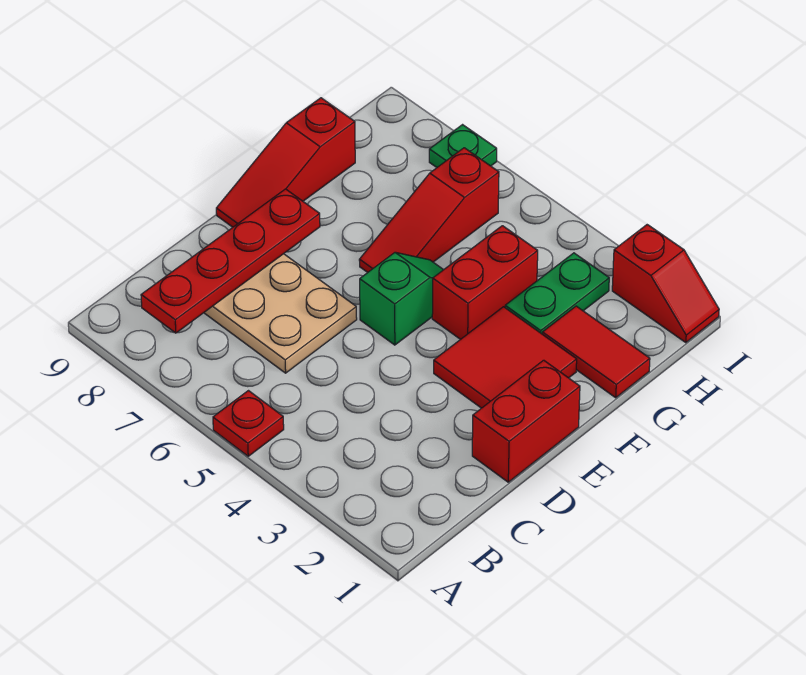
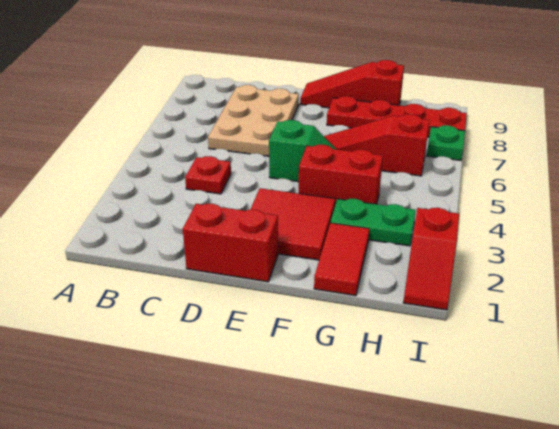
red plate A5 level 1 -> red plate C4 level 1
red plate B8:E8 level 2 -> red plate F8:I8 level 1

